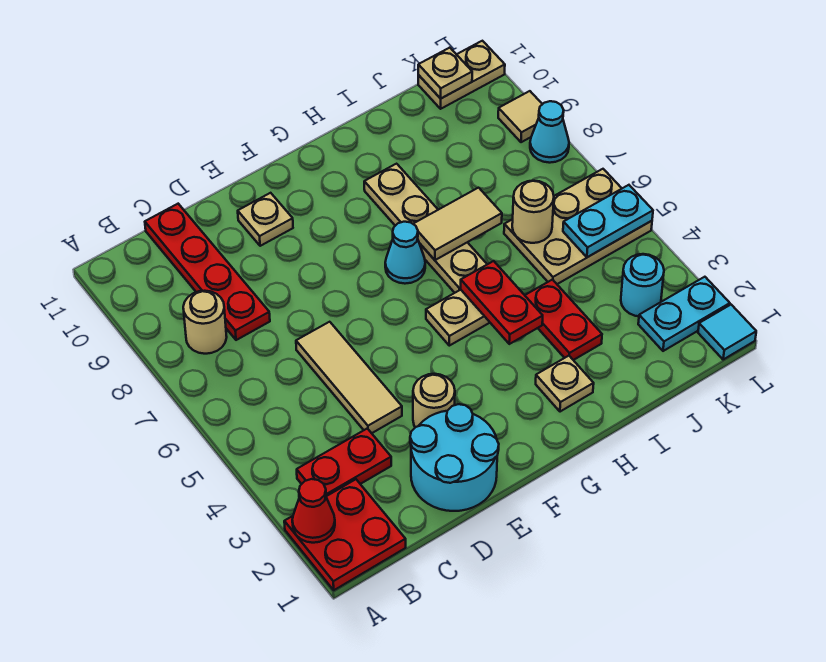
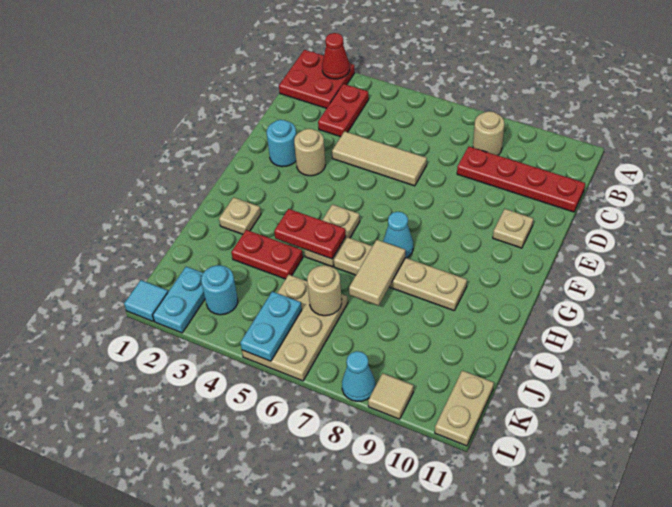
cyan round brick D1:E2 level 1 -> cyan round brick E2 level 1
tan plate K11 level 2 -> none

